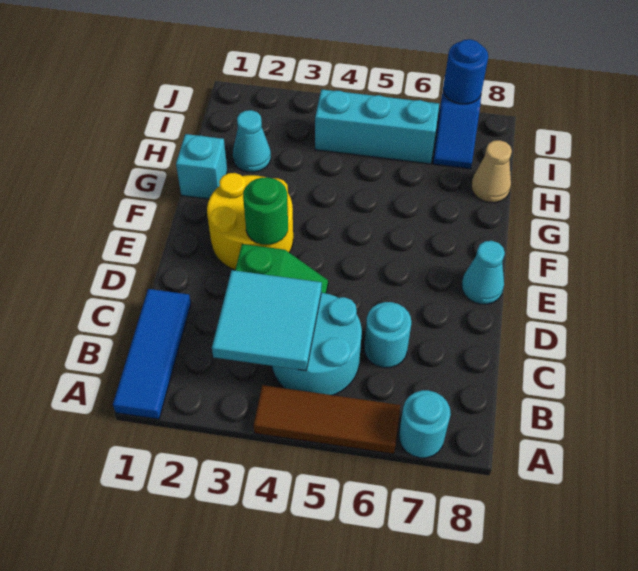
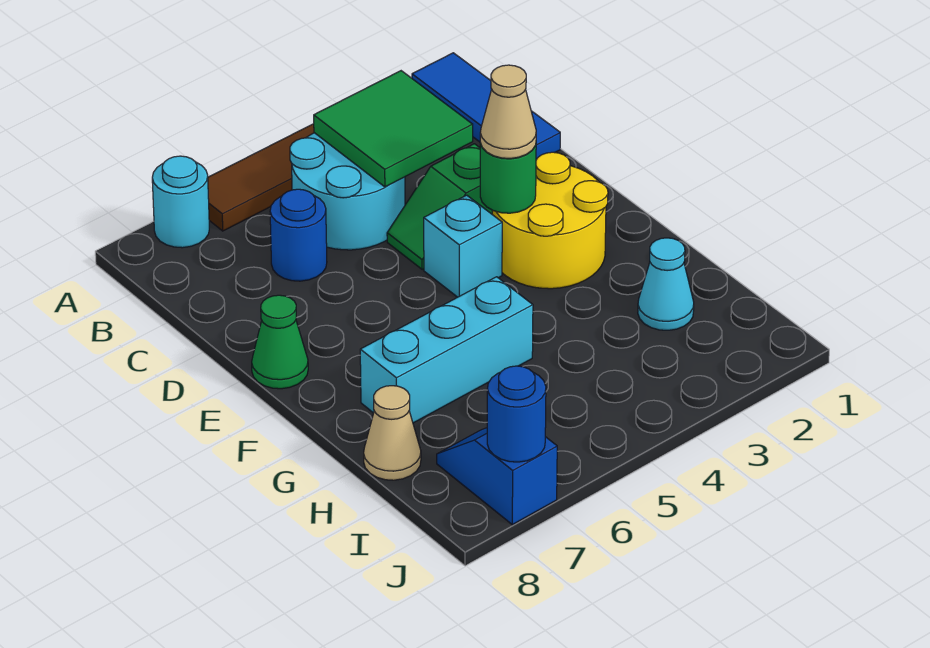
cyan tile B3:C4 level 2 -> green tile B3:C4 level 2
cyan round brick C6 level 1 -> blue round brick C6 level 1
none -> tan cone E3 level 3
cyan cone E8 level 1 -> green cone E8 level 1
cyan brick G1 level 1 -> cyan brick E4 level 1
cyan brick I4:I6 level 1 -> cyan brick G5:G7 level 1

